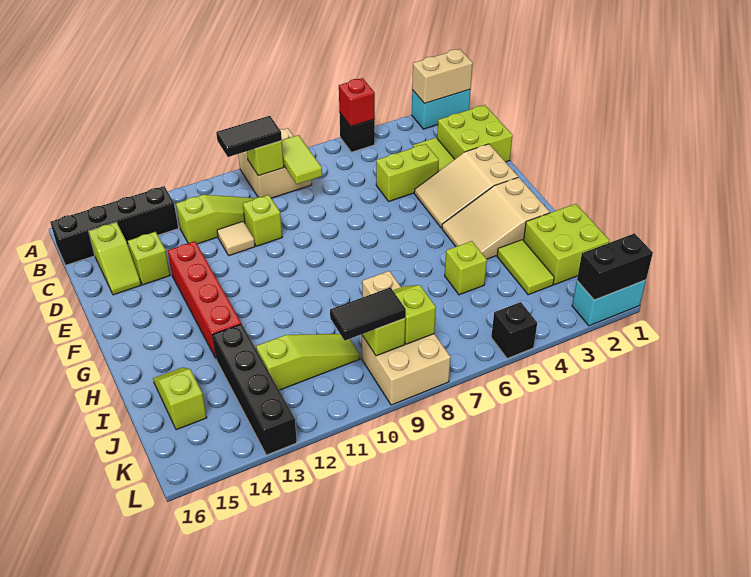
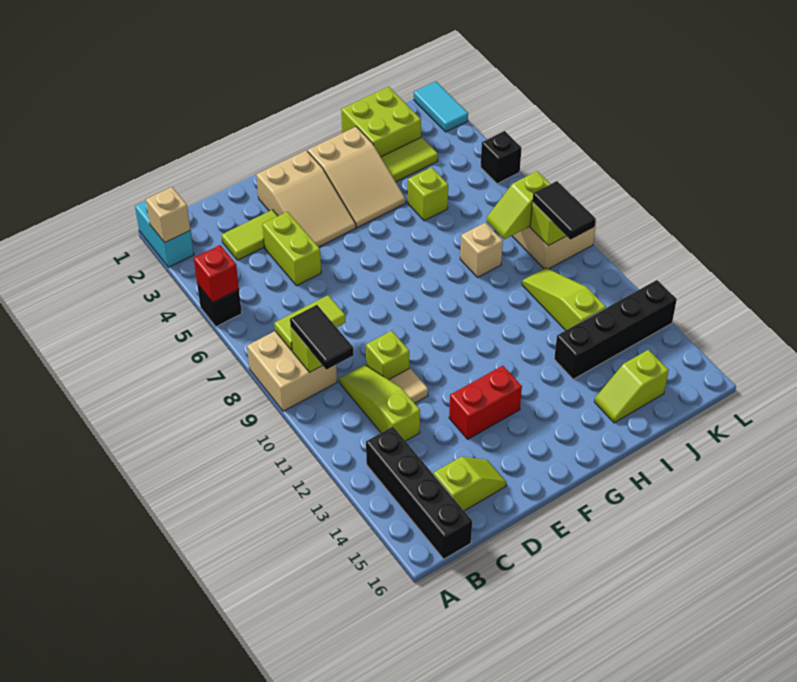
tan brick A1:A2 level 2 -> tan brick A2 level 2
lime brick C1:D2 level 1 -> none
lime brick D14 level 1 -> none
red brick E13:H13 level 1 -> red brick E13:F13 level 1
cyan brick L1:L2 level 1 -> cyan tile L1:L2 level 1
black brick L1:L2 level 2 -> none

